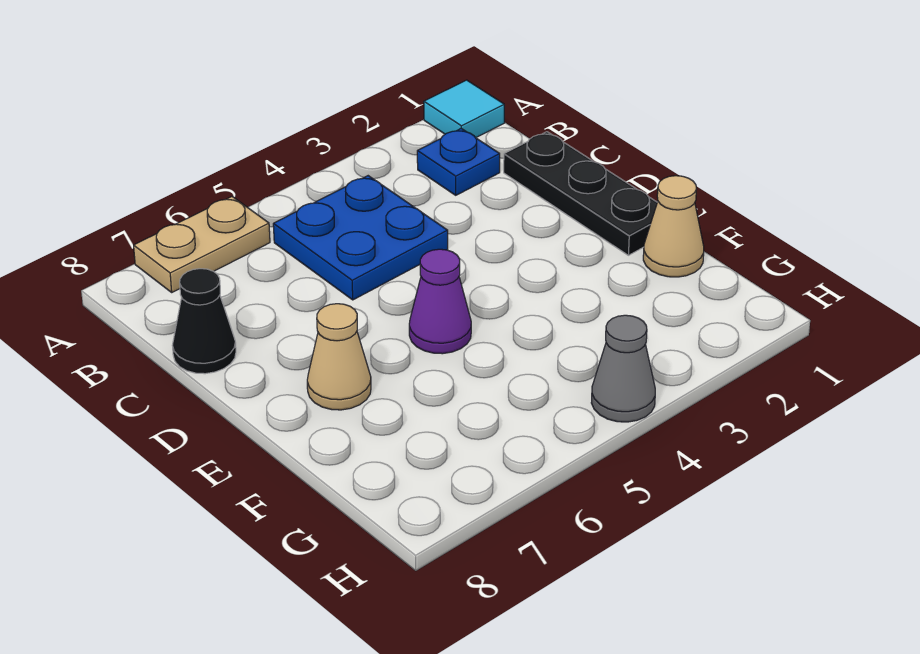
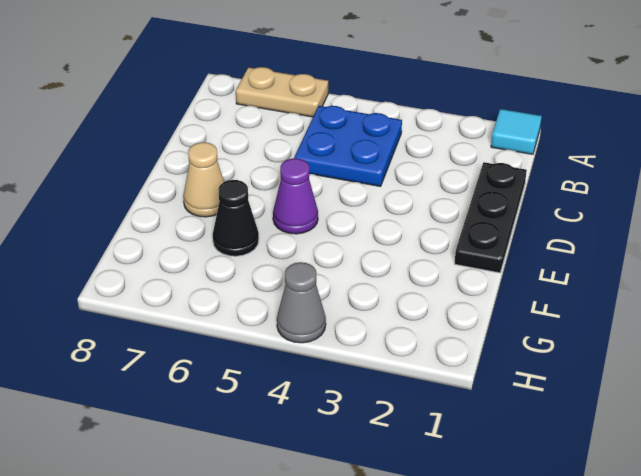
blue plate B2 level 1 -> none
black cone C8 level 1 -> black cone F6 level 1
tan cone F1 level 1 -> none

